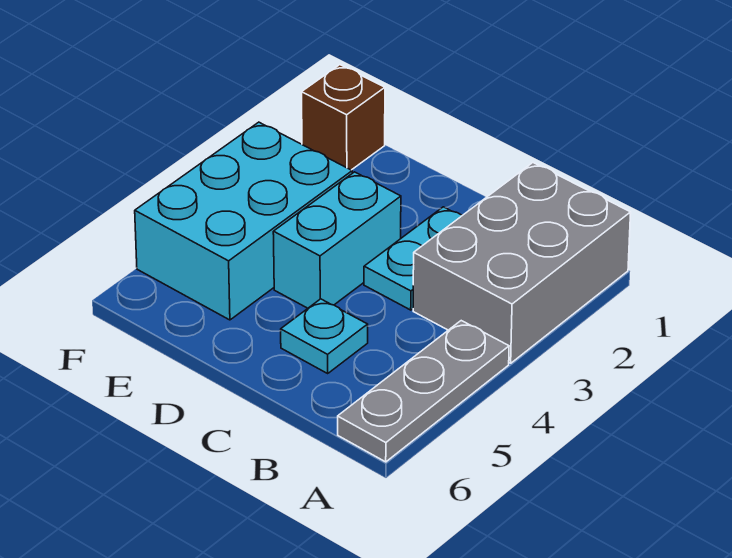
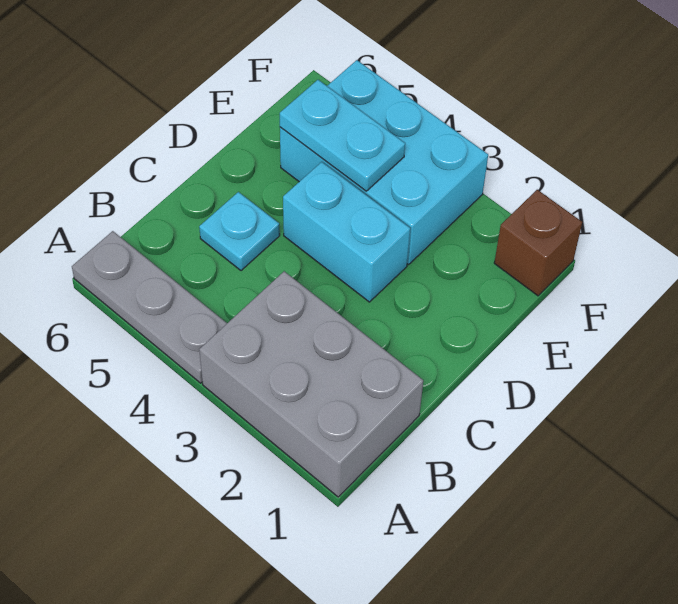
cyan plate C2:C3 level 1 -> cyan plate E4:E5 level 2

